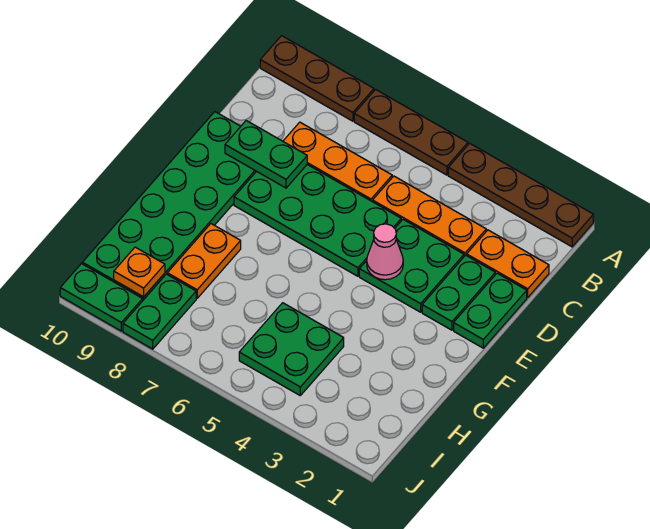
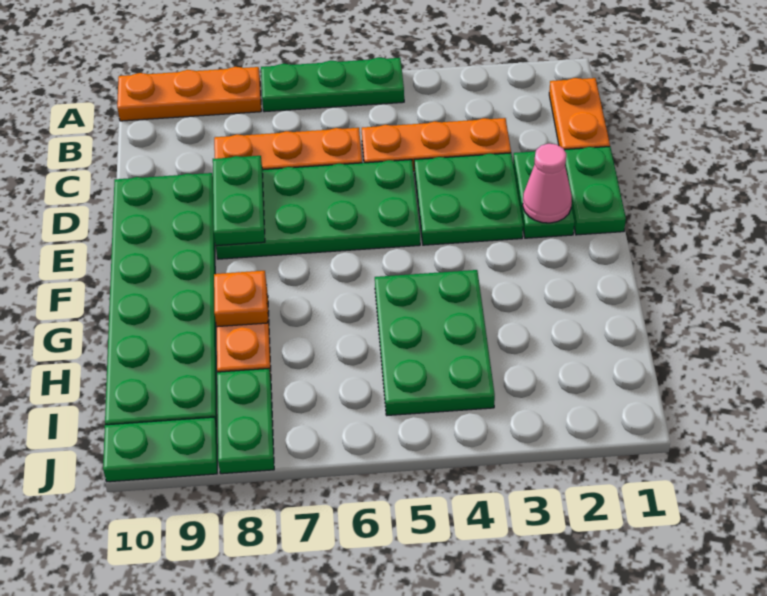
brown plate A1:A4 level 1 -> none
brown plate A5:A7 level 1 -> green plate A5:A7 level 1
brown plate A8:A10 level 1 -> orange plate A8:A10 level 1
orange plate C1:C2 level 1 -> orange plate B1:C1 level 1
green plate D8:D9 level 2 -> green plate D8:E8 level 2
pink cone E4 level 2 -> pink cone E2 level 2
green plate H4:I5 level 1 -> green plate G4:I5 level 1
orange plate I9 level 2 -> orange plate G8 level 2

